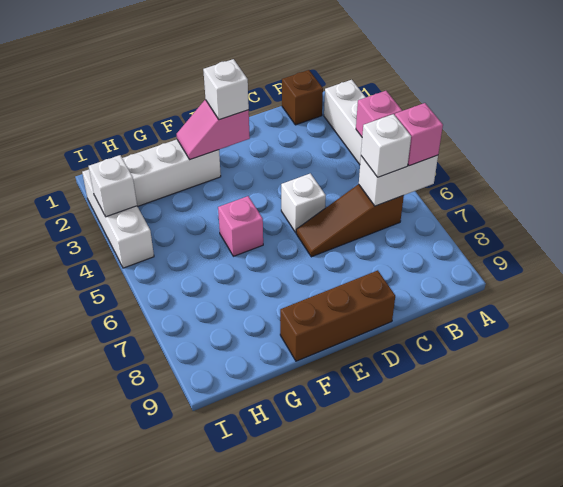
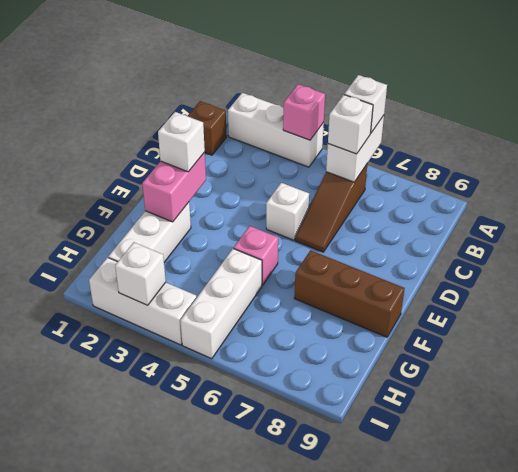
pink brick A6 level 3 -> white brick A6 level 3
brown brick D9:F9 level 1 -> brown brick F7:F9 level 1
pink slope E2:F2 level 2 top E -> pink brick E2:F2 level 2
none -> white brick G5:I5 level 1

